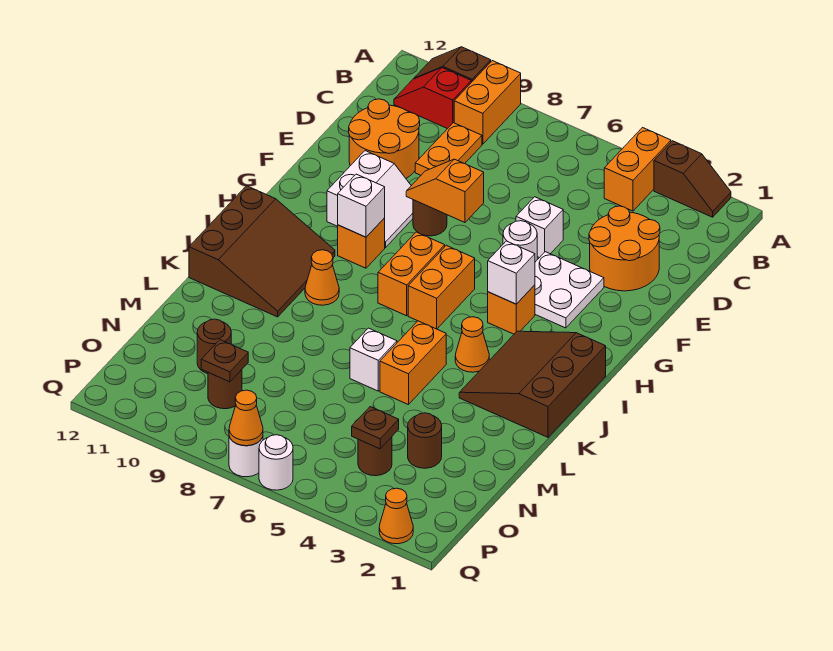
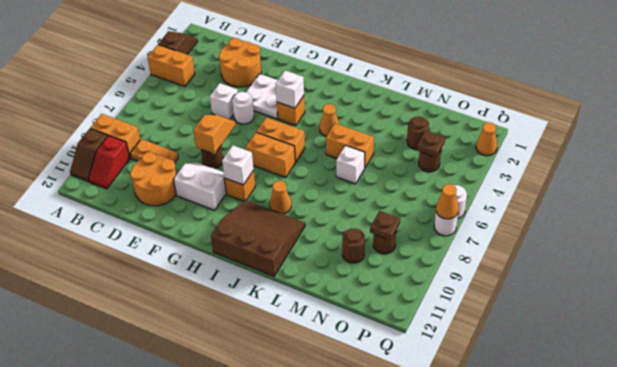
orange slope F7:F8 level 2 top 7 -> orange slope F7:F8 level 2 top 8
brown slope I1:K3 level 1 top 1 -> none

